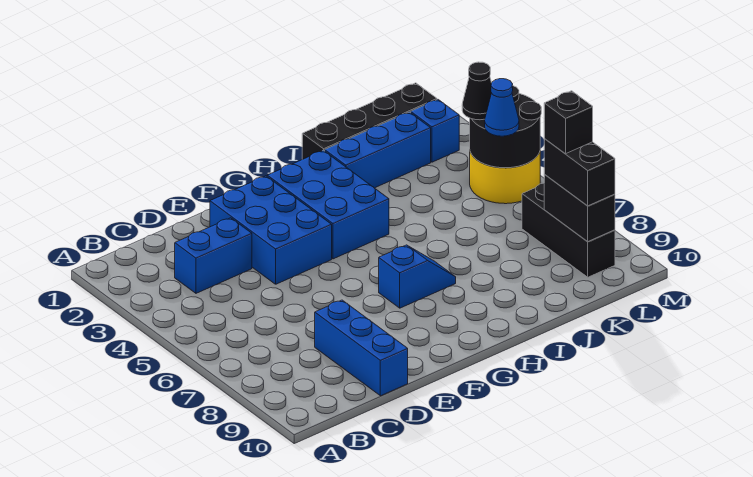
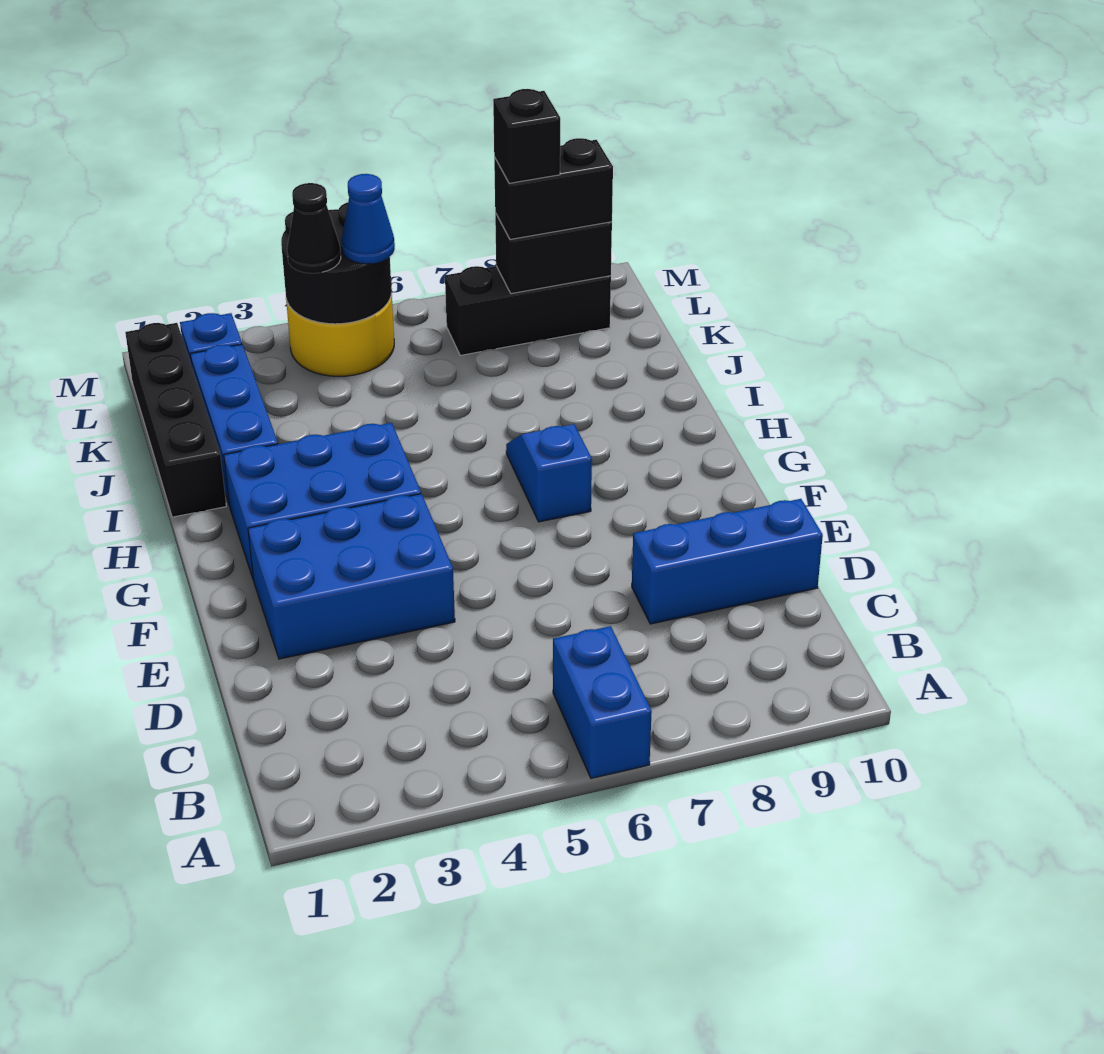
blue brick C3:D3 level 1 -> blue brick A6:B6 level 1

